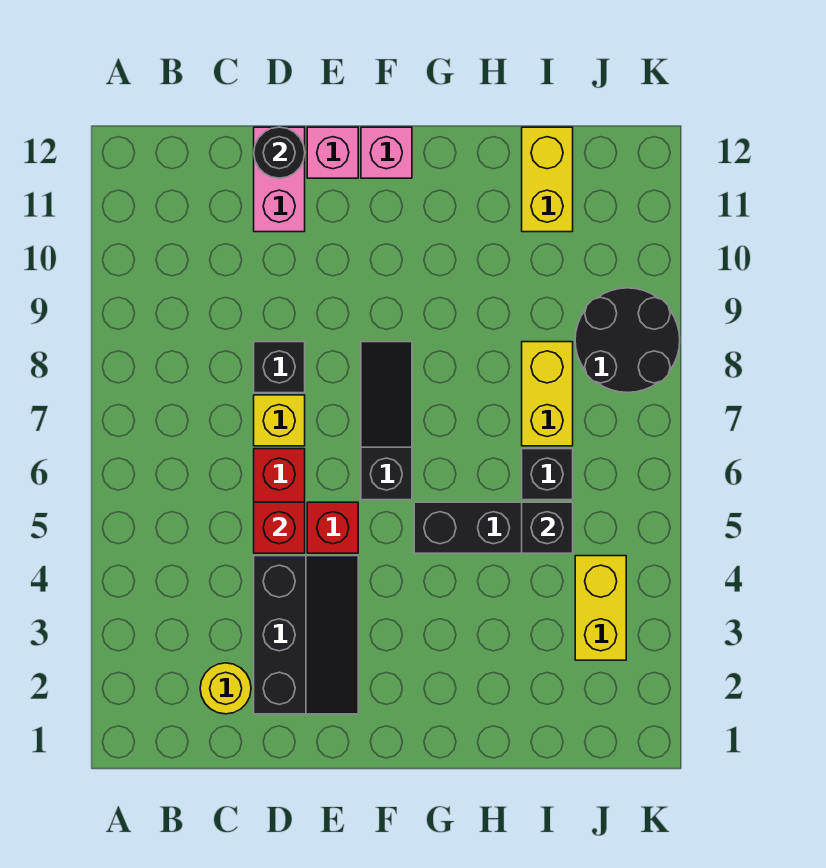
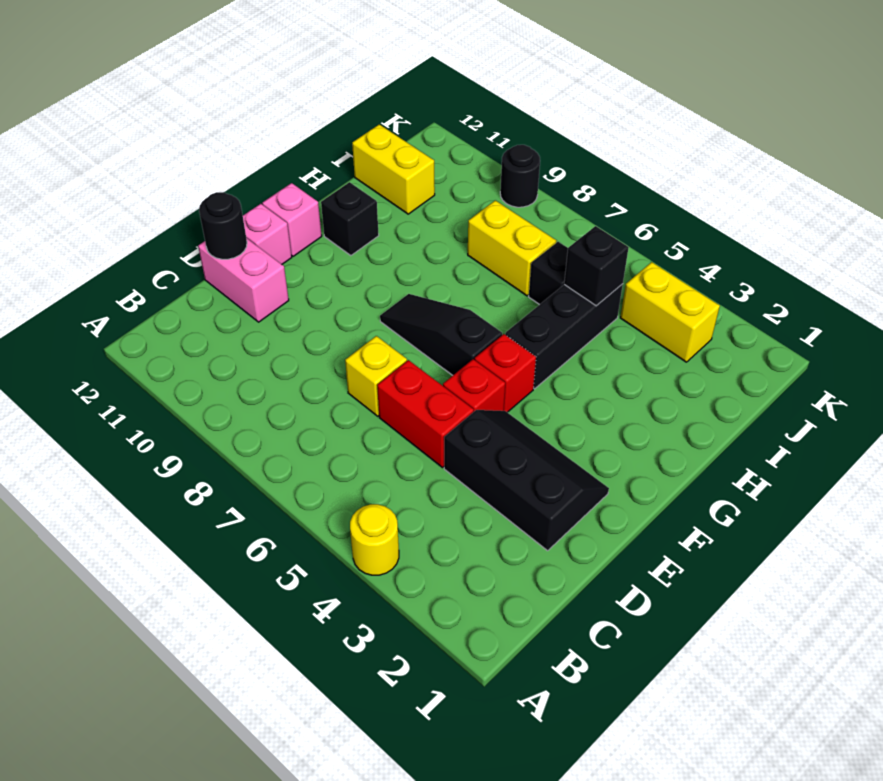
yellow round brick C2 level 1 -> yellow round brick A4 level 1
red brick D5 level 2 -> red brick F5 level 1
black brick D8 level 1 -> black brick G11 level 1
black round brick J8:K9 level 1 -> black round brick K9 level 1

